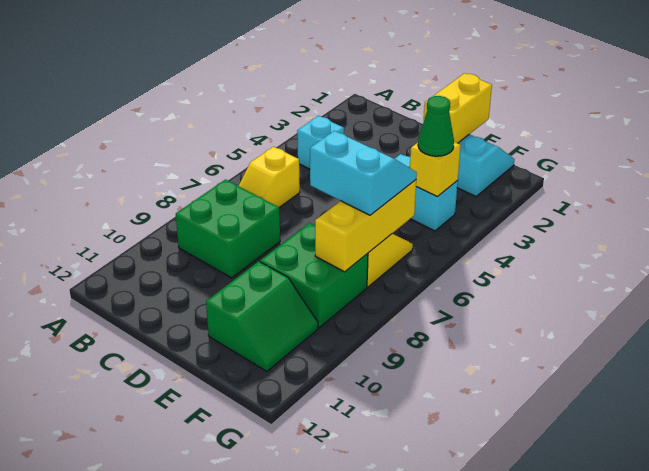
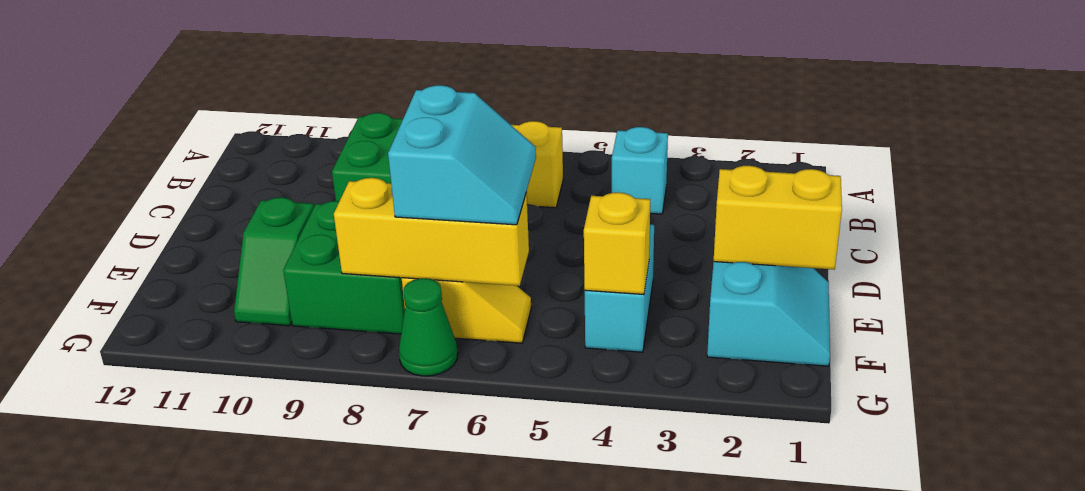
green slope E10:F11 level 1 top E -> green slope E10:F10 level 1 top E
green cone F4 level 3 -> green cone G7 level 1

